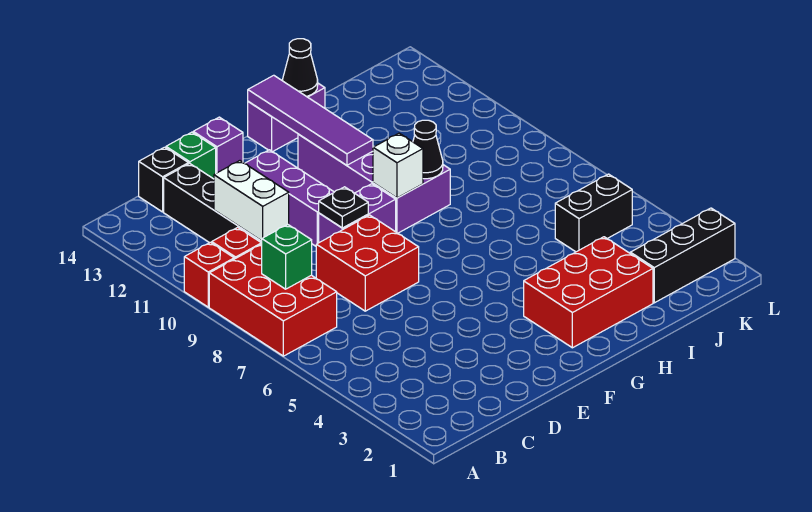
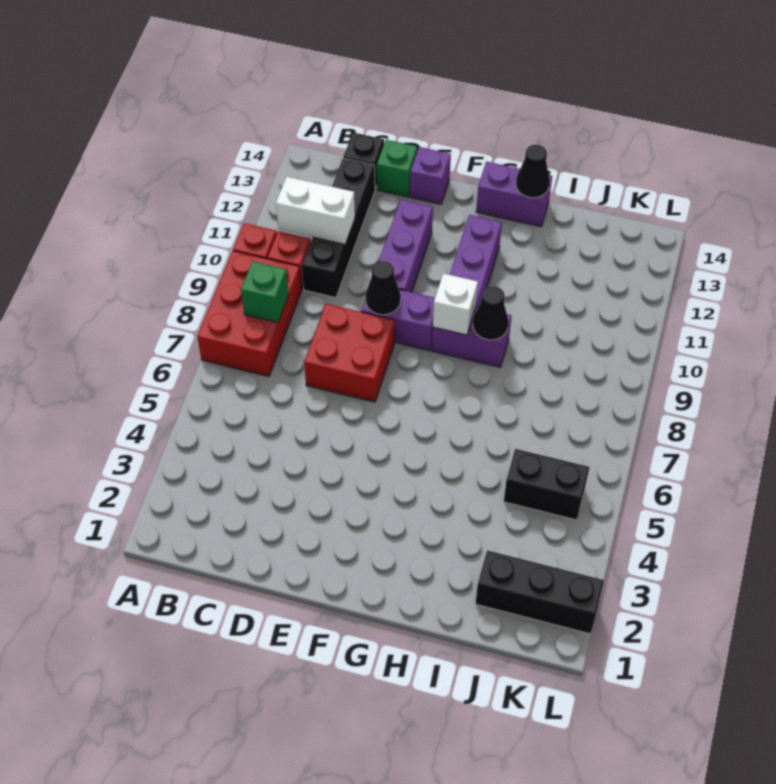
white brick C10:C11 level 2 -> white brick B11:C11 level 2
black plate E9 level 2 -> black cone E9 level 2
red brick G2:I3 level 1 -> none
purple tile G11:G14 level 2 -> none

